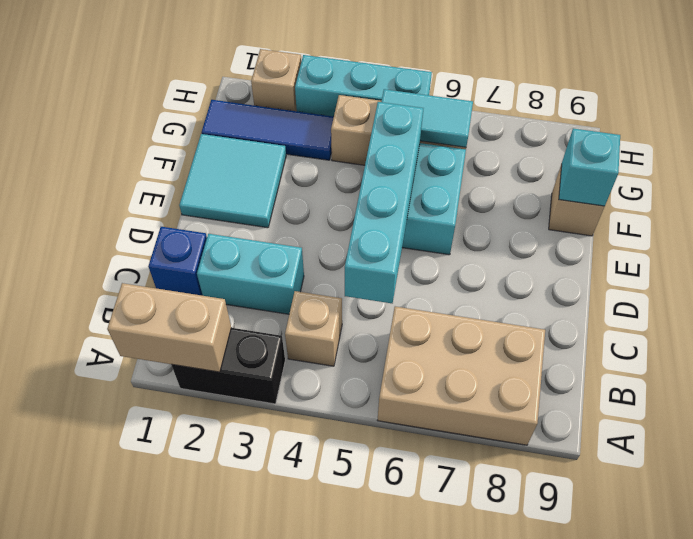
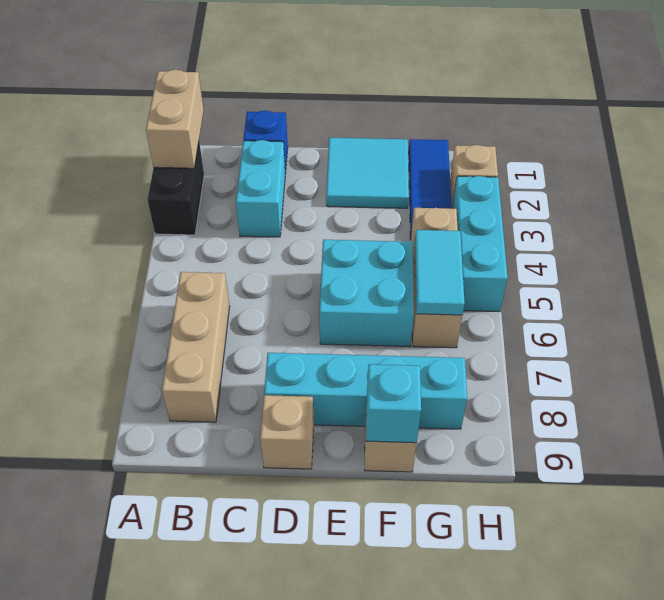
tan brick A6:B8 level 1 -> tan brick B6:B8 level 1
tan brick B4 level 1 -> tan brick D9 level 1
cyan brick C5:F5 level 2 -> cyan brick D8:G8 level 1

